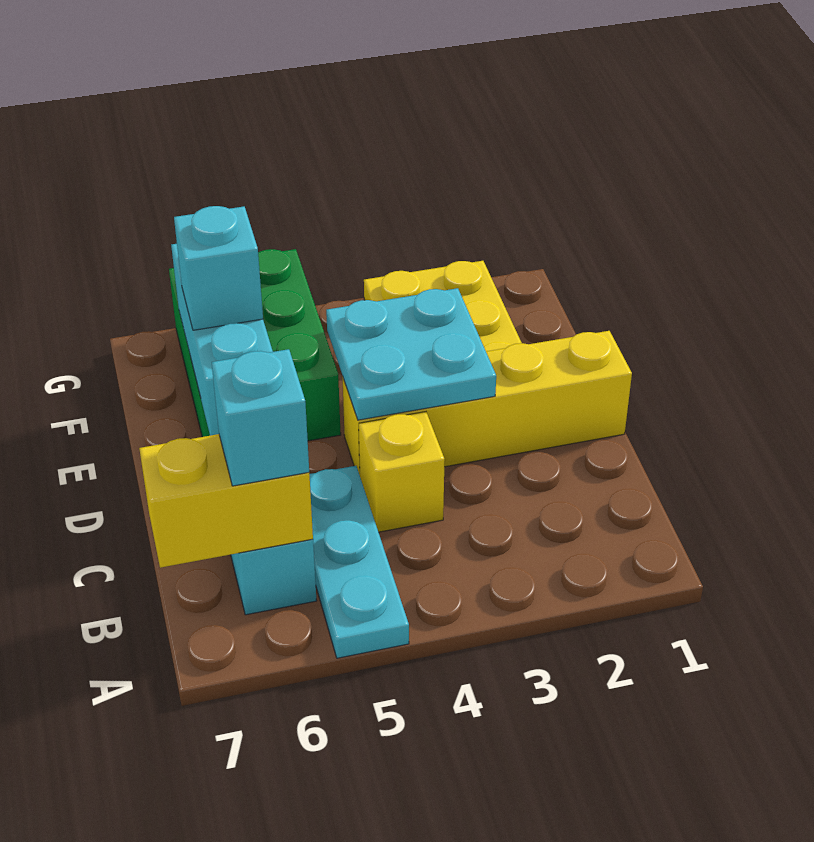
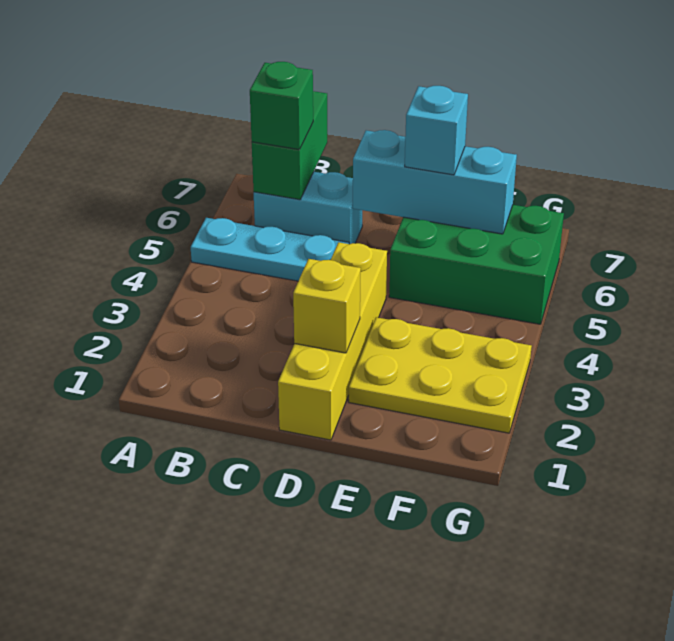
yellow brick B6:B7 level 2 -> green brick B6:B7 level 2
cyan brick B6 level 3 -> green brick B6 level 3
yellow brick C4 level 1 -> yellow brick D2 level 2
cyan plate D3:E4 level 2 -> none

